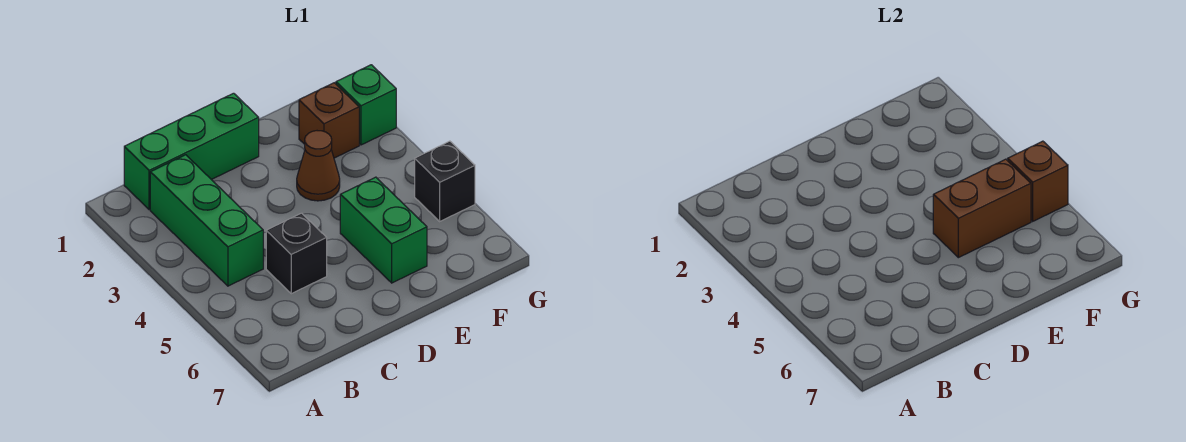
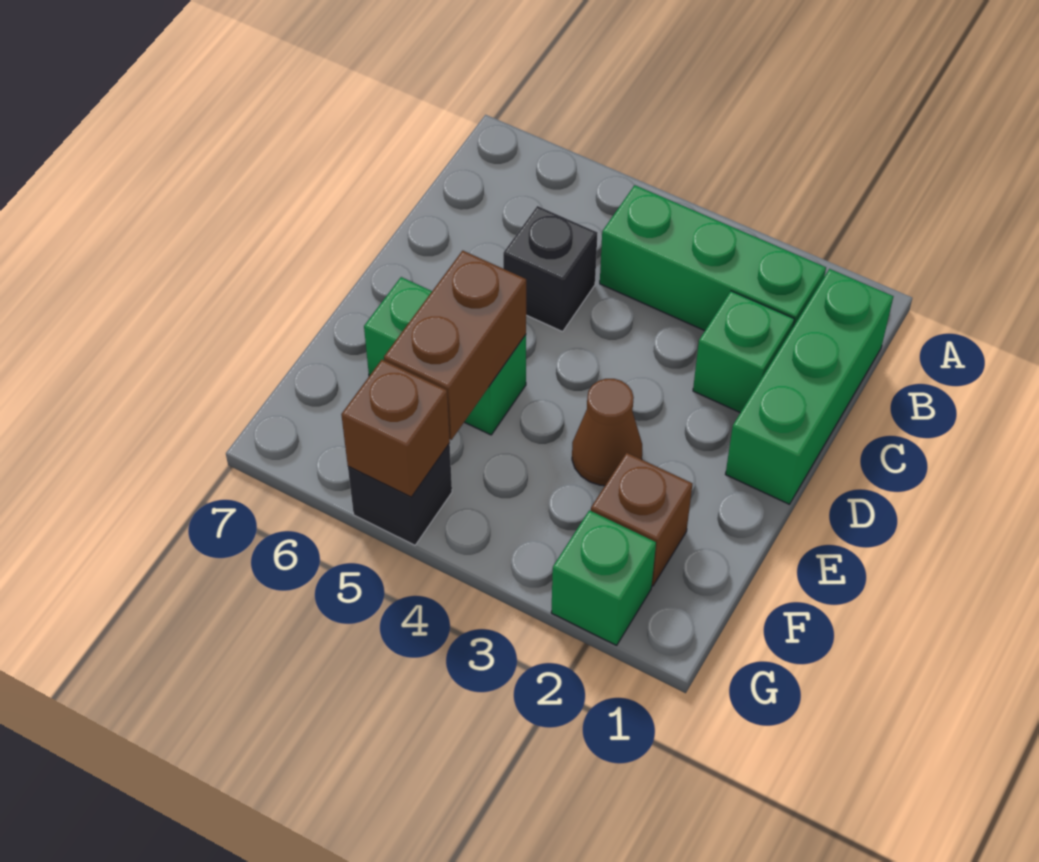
none -> green brick C2 level 1

